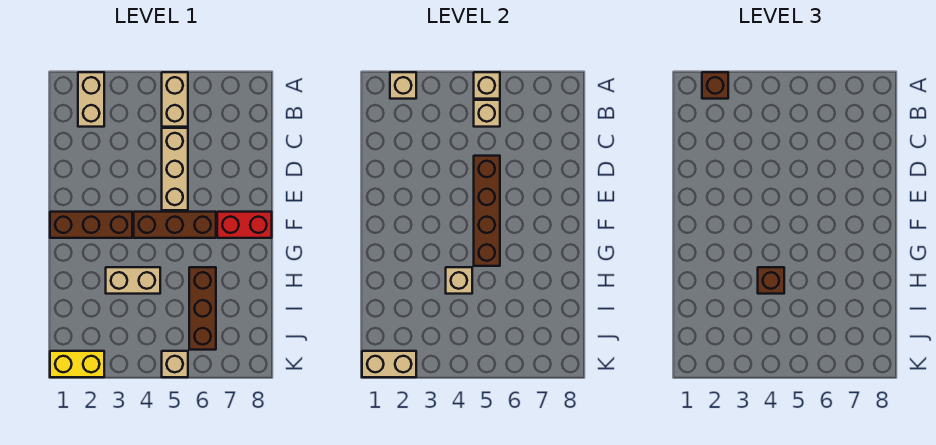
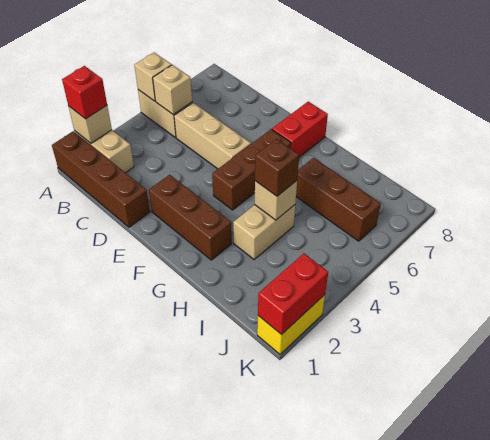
brown brick A2 level 3 -> red brick A2 level 3
brown brick D5:G5 level 2 -> brown brick A1:D1 level 1
brown brick F1:F3 level 1 -> brown brick E2:G2 level 1
tan brick K1:K2 level 2 -> red brick K1:K2 level 2
tan brick K5 level 1 -> none

